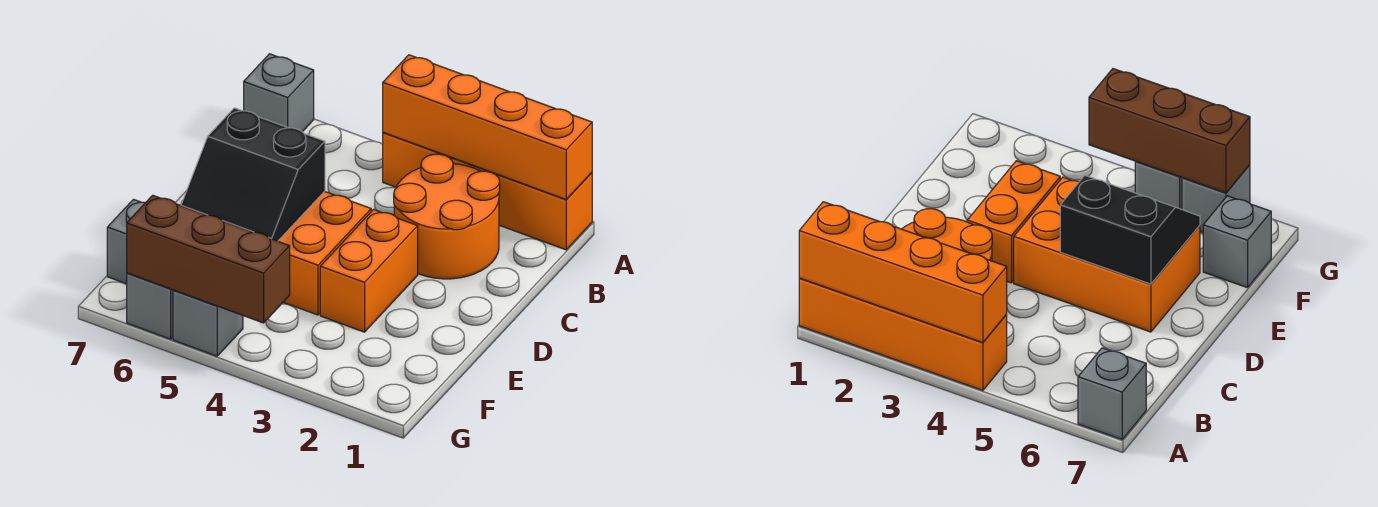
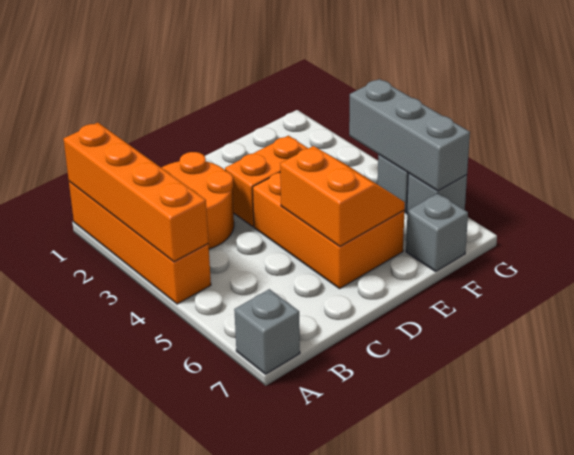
black slope D5:E6 level 2 top D -> orange slope D5:E6 level 2 top D
brown brick G4:G6 level 2 -> grey brick G4:G6 level 2

